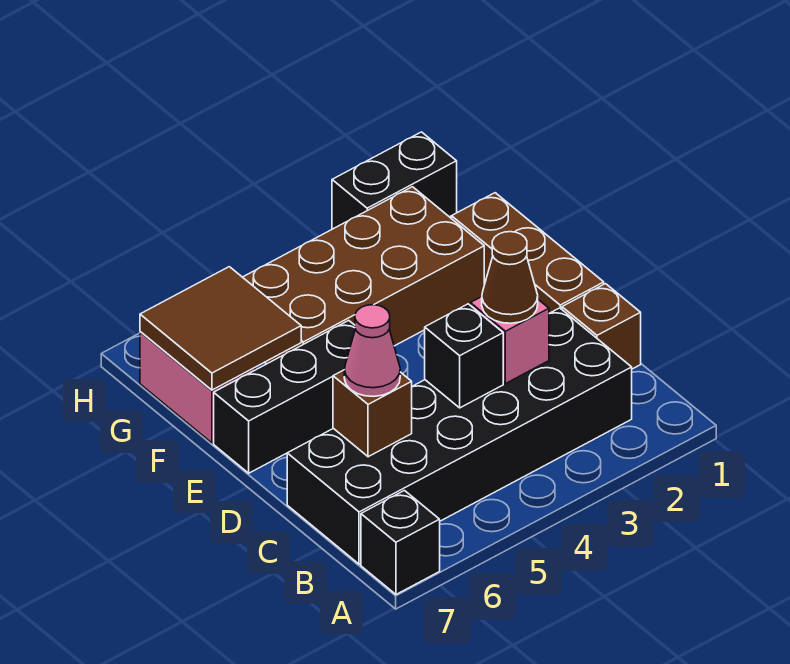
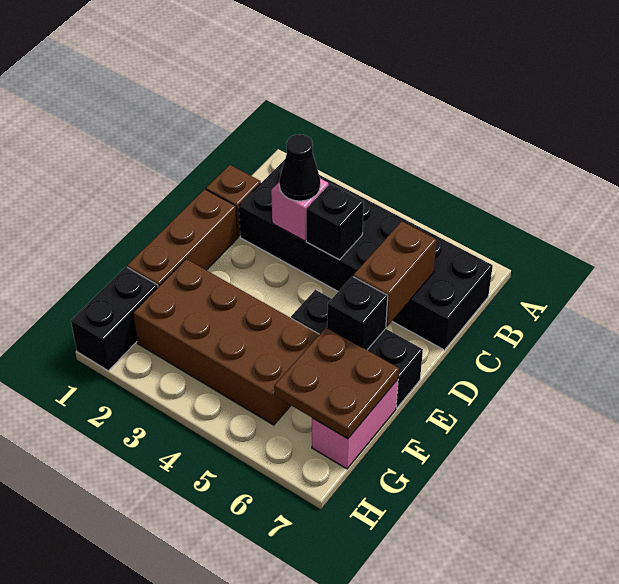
black brick A7 level 1 -> black brick E6 level 2
brown cone C3 level 3 -> black cone C3 level 3
brown brick C6 level 2 -> brown brick C6:D6 level 2
pink cone C6 level 3 -> none
brown tile F6:G7 level 2 -> brown plate F6:G7 level 2
black brick H1:H2 level 1 -> black brick G1:H1 level 1

